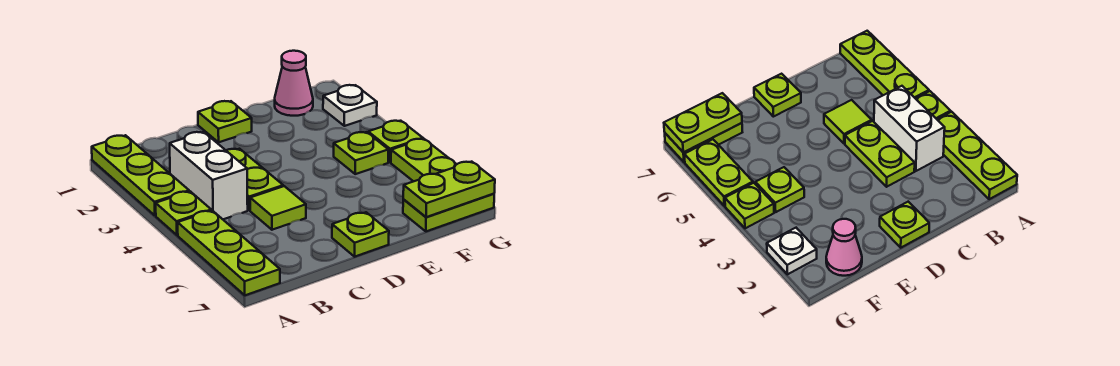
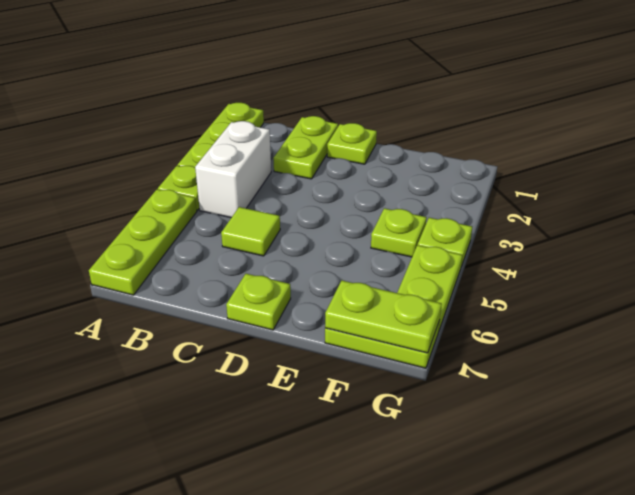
lime plate C3:C4 level 1 -> lime plate C1:C2 level 1
pink cone F1 level 1 -> none
white plate G2 level 1 -> none

